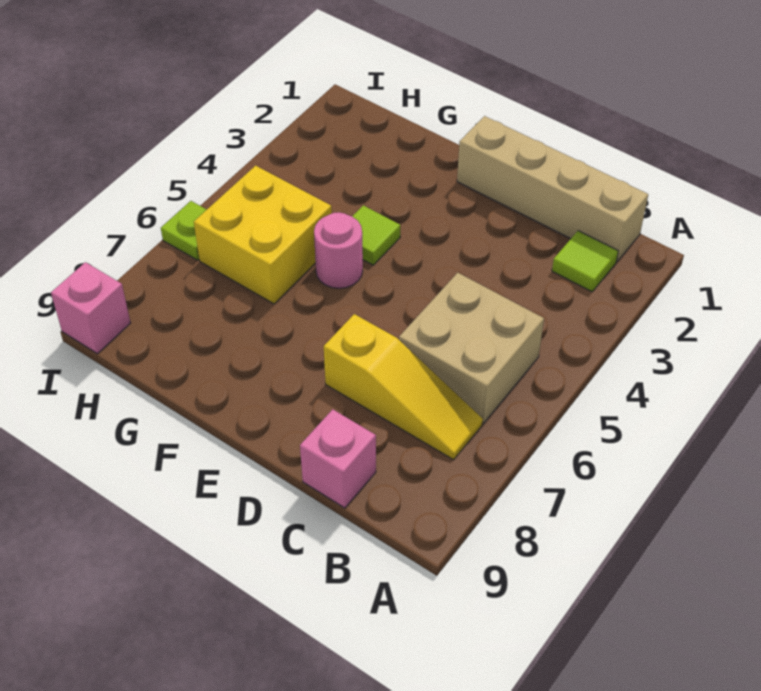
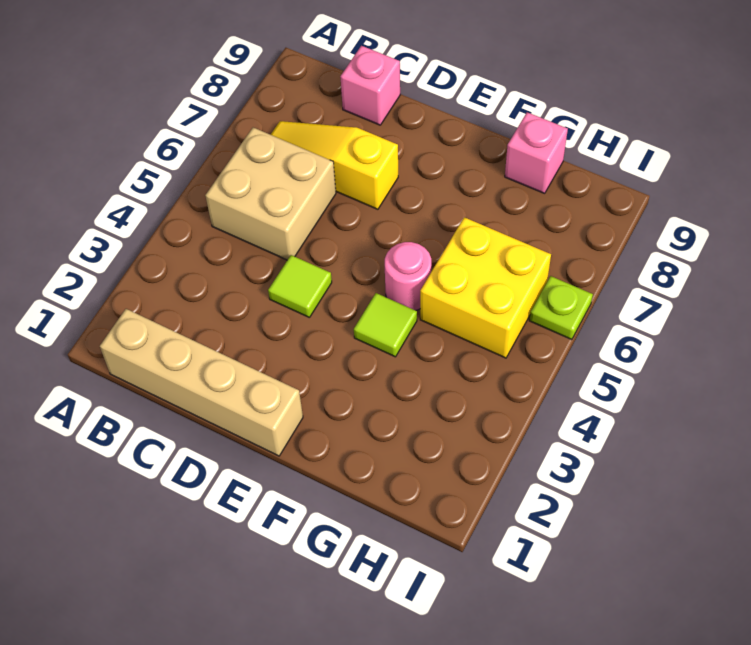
lime tile B2 level 1 -> lime tile D4 level 1
pink brick I9 level 1 -> pink brick G9 level 1

